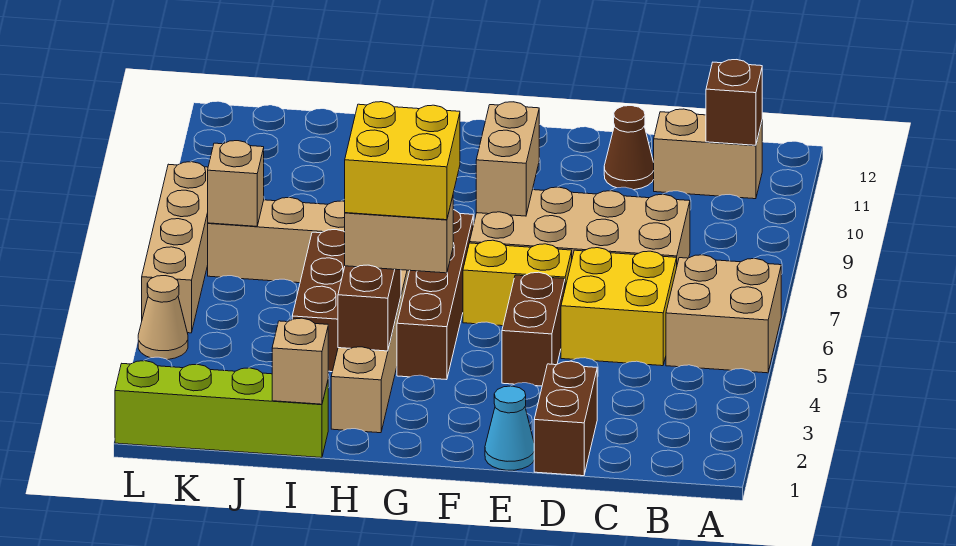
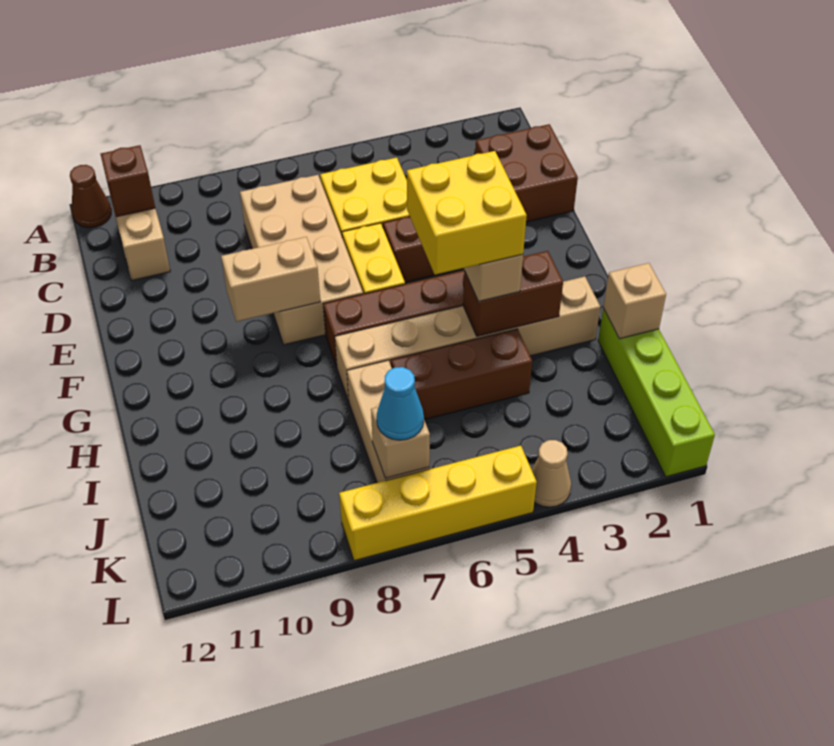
tan brick A5:B6 level 1 -> none
brown brick D1:D2 level 1 -> brown brick C1:D2 level 1
brown cone D11 level 1 -> brown cone A12 level 1
cyan cone E1 level 1 -> cyan cone K7 level 3
tan brick L5:L8 level 1 -> yellow brick L5:L8 level 1

